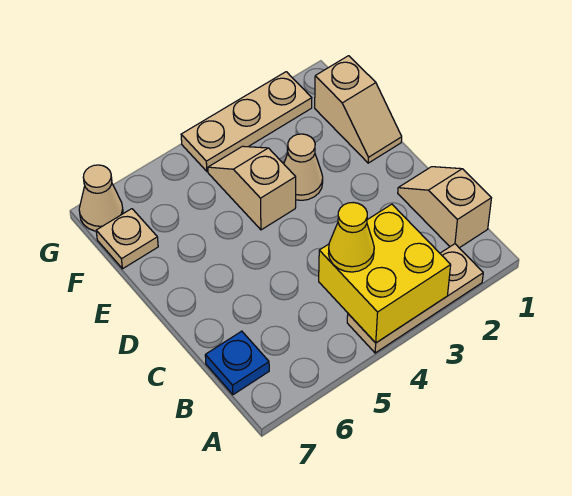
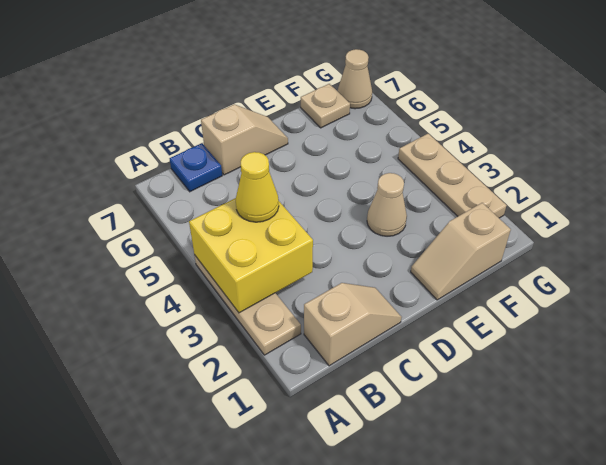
tan slope E4:F4 level 1 top E -> tan slope C7:D7 level 1 top C

